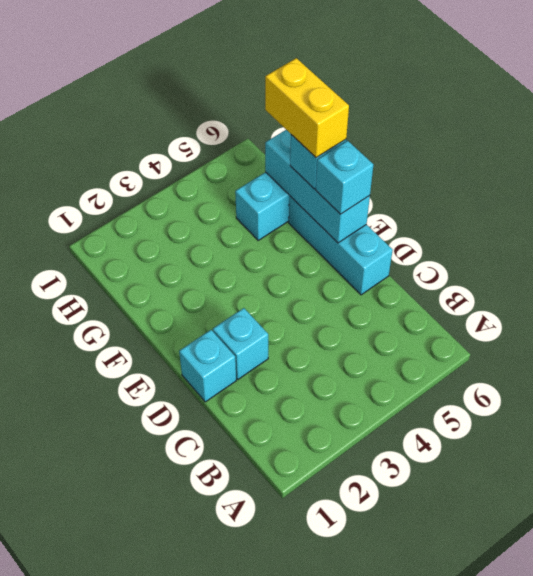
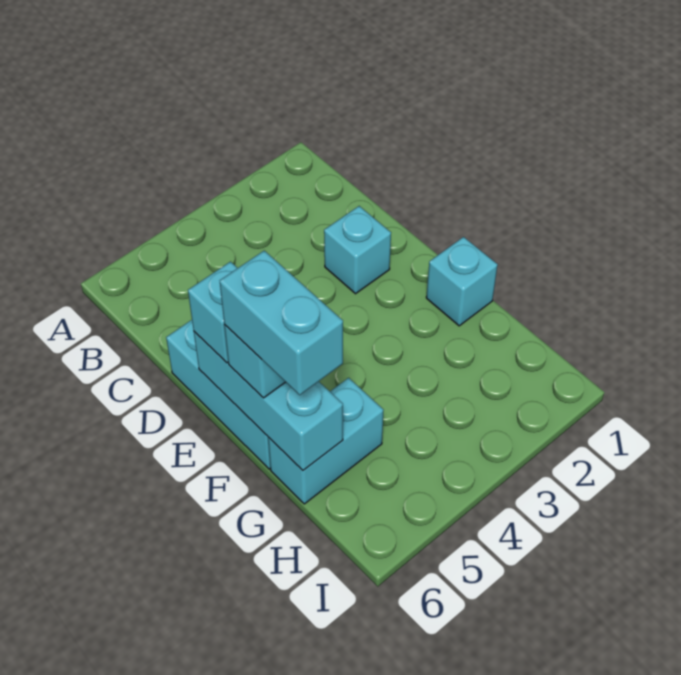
cyan brick D1 level 1 -> cyan brick F1 level 1
yellow brick F6:G6 level 4 -> cyan brick F6:G6 level 4

